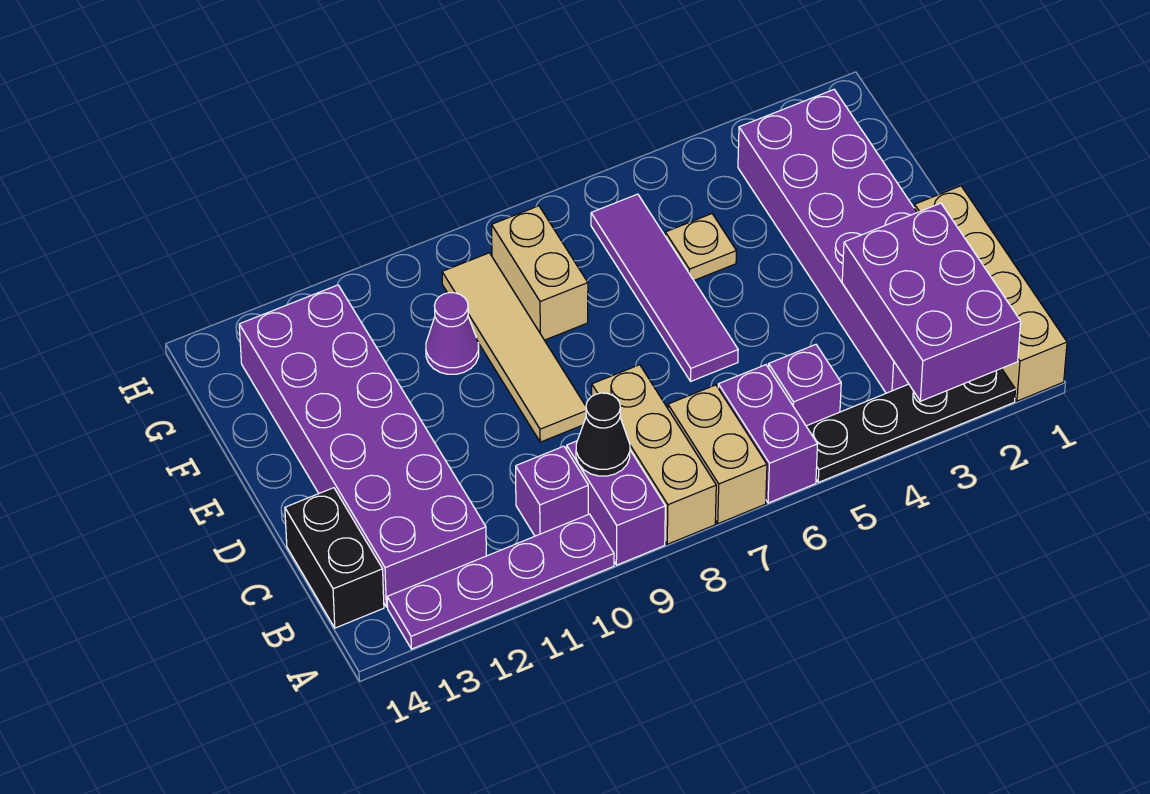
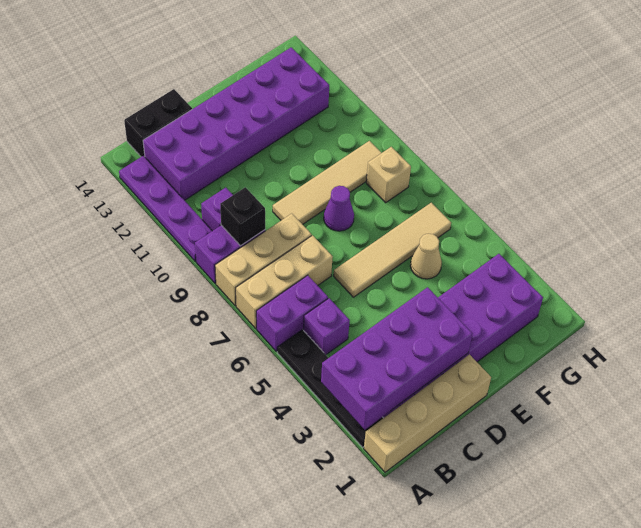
purple brick A2:C3 level 2 -> purple brick A2:D3 level 2
tan brick A7:B7 level 1 -> tan brick A7:C7 level 1
black cone B9 level 2 -> black brick B9 level 2
purple tile D6:G6 level 1 -> tan tile D6:G6 level 1
tan plate F5 level 1 -> tan cone F5 level 1
tan brick F8:G8 level 1 -> tan brick G8 level 1
purple cone F10 level 1 -> purple cone E8 level 1

